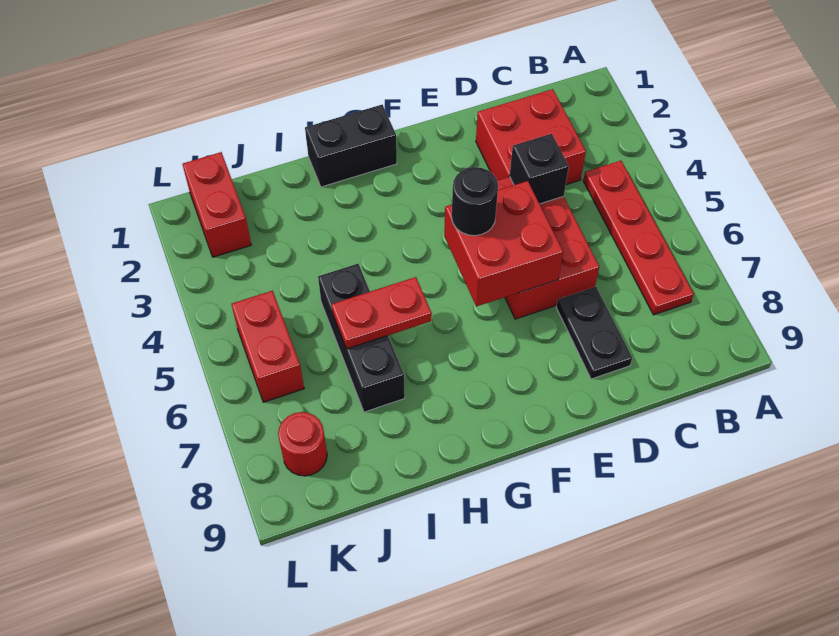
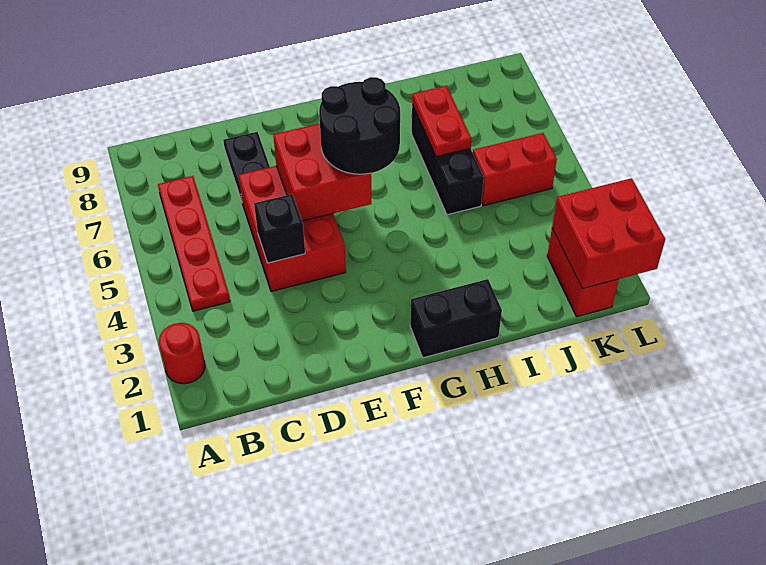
red brick C2:D3 level 1 -> red brick K1:L2 level 2
black round brick F5 level 3 -> black round brick F5:G6 level 3
red plate H6:I6 level 2 -> red plate I6:I7 level 2
red brick K5:K6 level 1 -> red brick J5:K5 level 1
red round brick K8 level 1 -> red round brick A2 level 1

